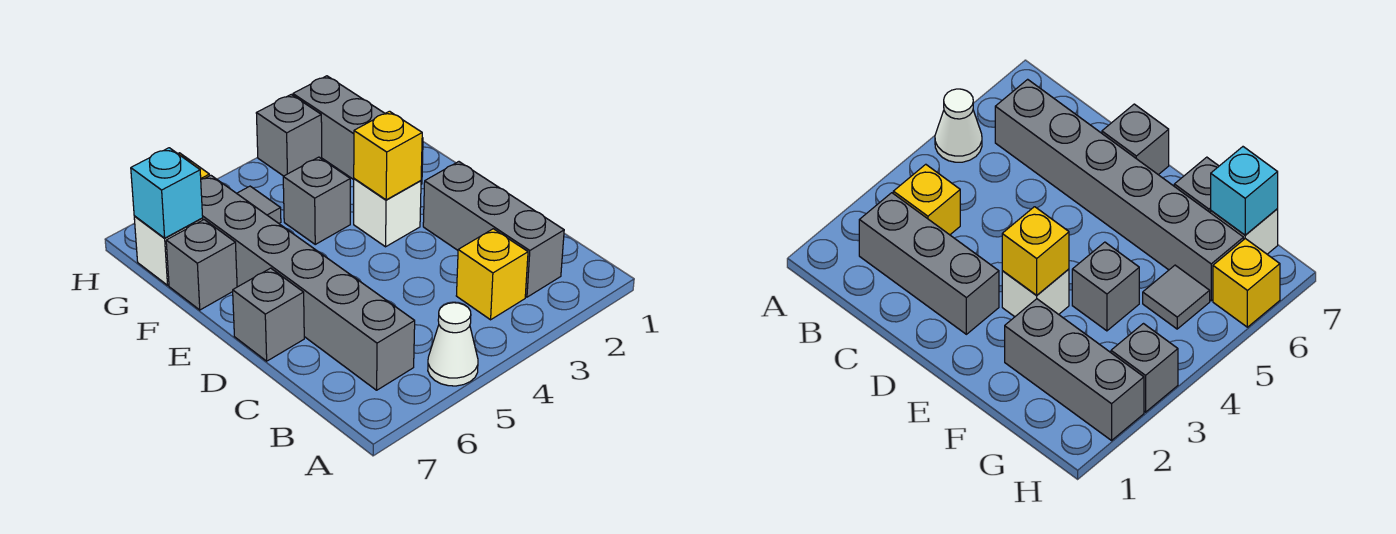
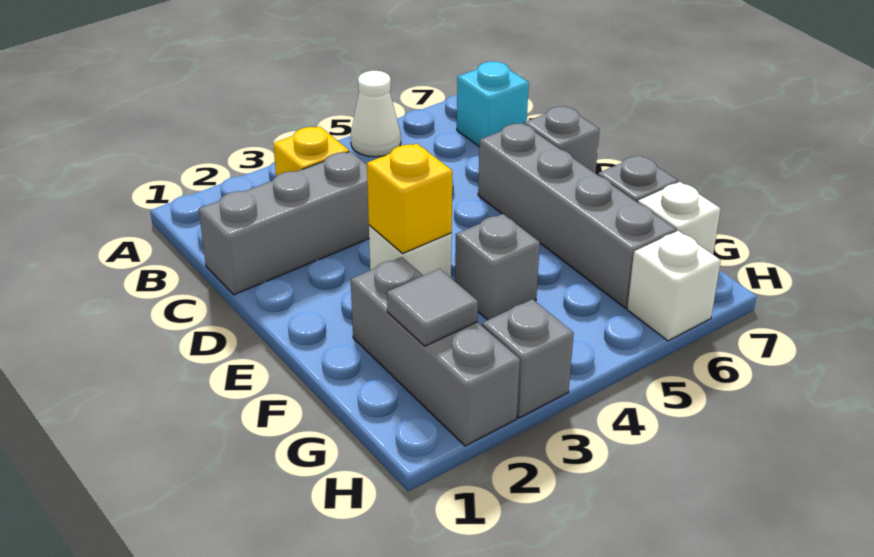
grey brick B2:D2 level 1 -> grey brick C1:C3 level 1
grey brick B6:G6 level 1 -> grey brick D6:G6 level 1
grey tile G5 level 1 -> grey tile G2 level 2
cyan brick G7 level 2 -> cyan brick B7 level 1
yellow brick H6 level 1 -> white brick H6 level 1

